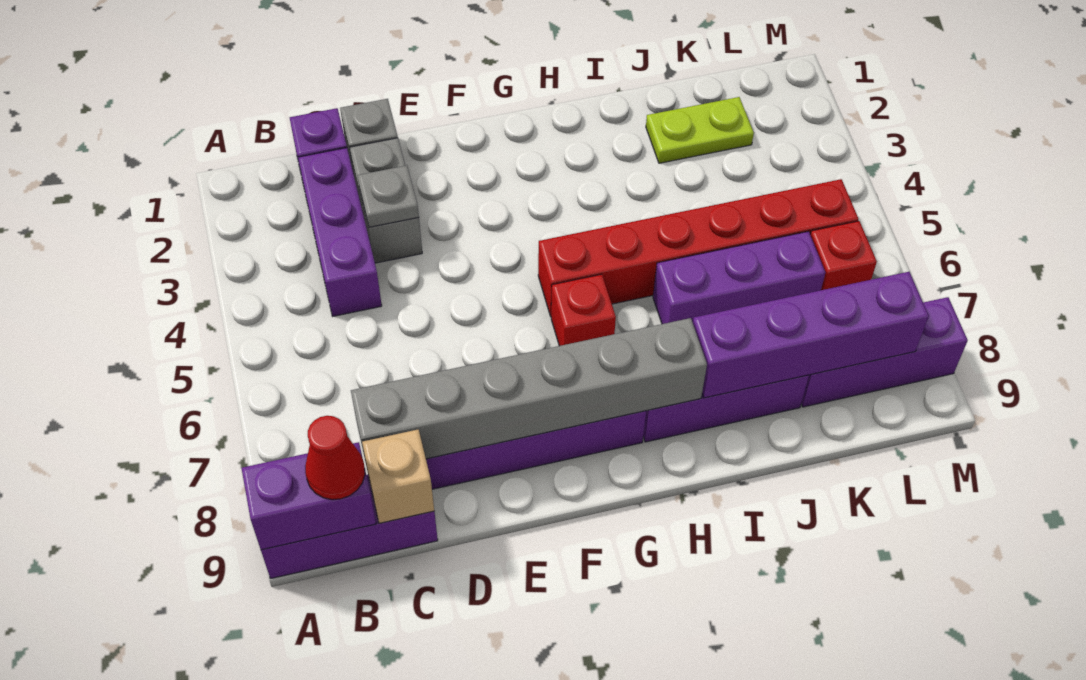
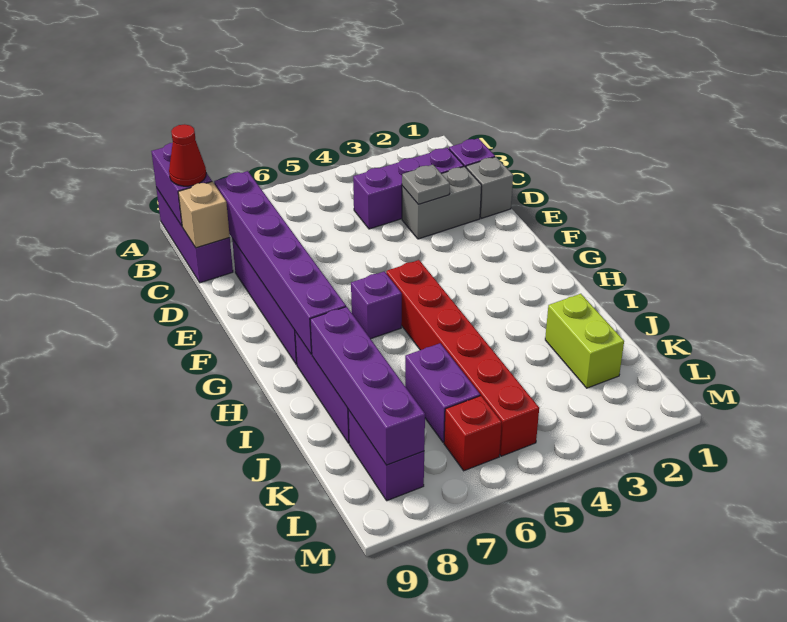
grey brick C8:H8 level 2 -> purple brick C8:H8 level 2
red brick G6 level 1 -> purple brick G6 level 1
purple brick I6:K6 level 1 -> purple brick J6:K6 level 1
lime plate J2:K2 level 1 -> lime brick J2:K2 level 1
purple brick K8:M8 level 1 -> purple brick K8:L8 level 1

